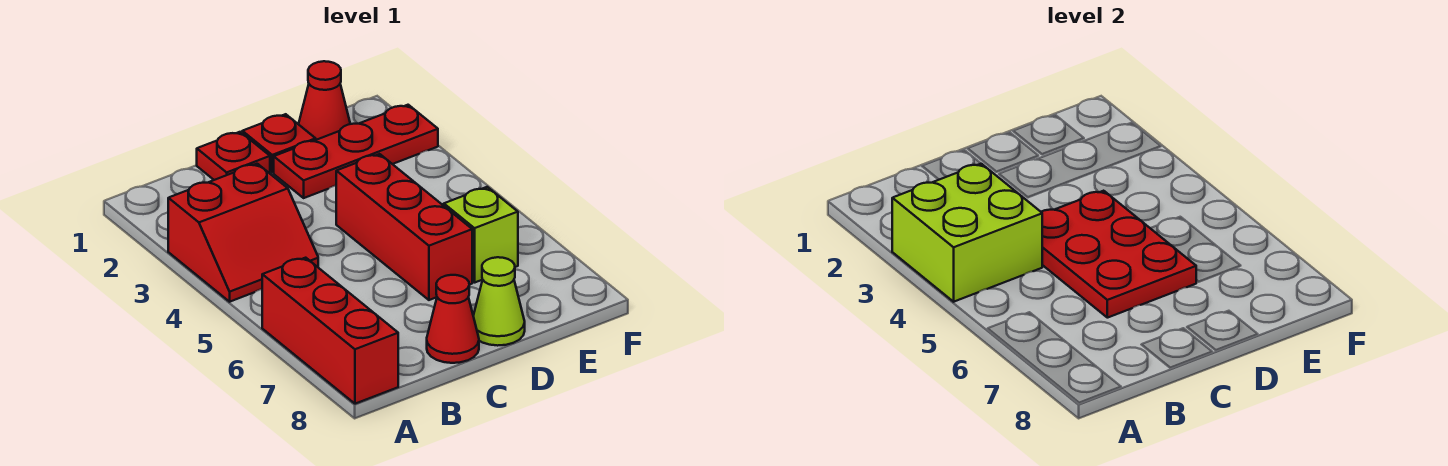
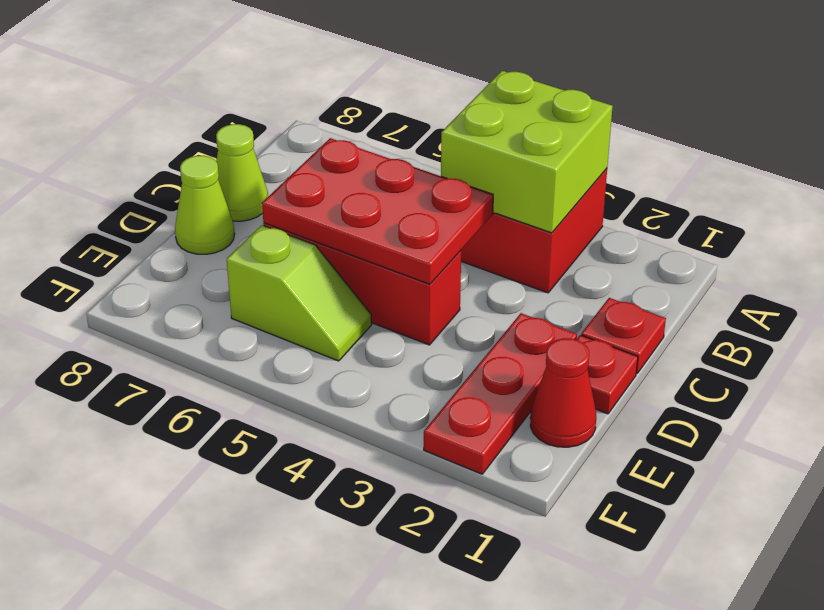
red brick A6:A8 level 1 -> none
red cone C8 level 1 -> lime cone C8 level 1

